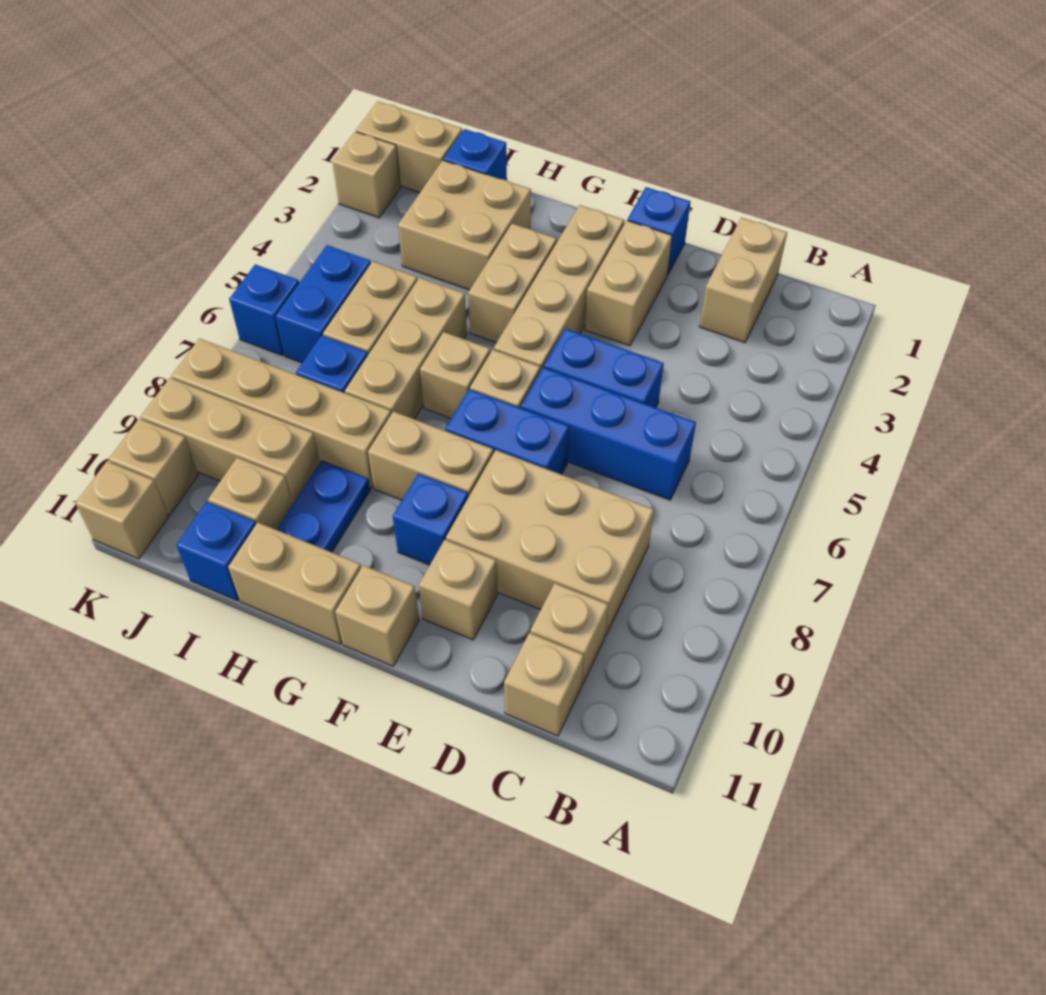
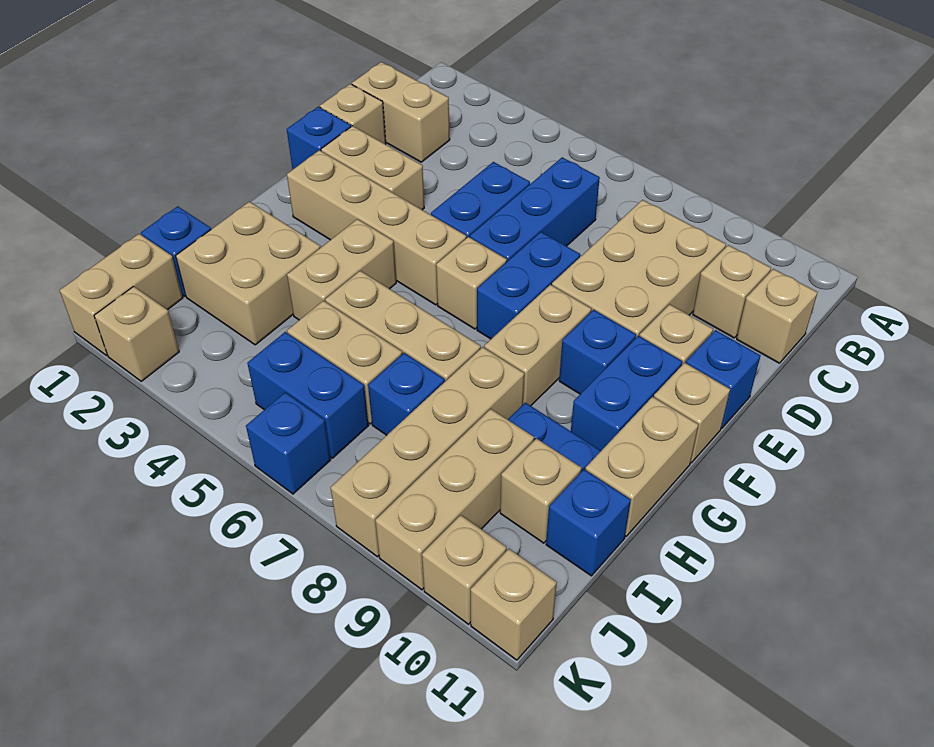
none -> blue brick E11 level 1
none -> blue brick F10:G10 level 1
tan brick G3:G4 level 1 -> tan brick G4:H4 level 1
tan brick G6 level 1 -> tan brick D1 level 1

